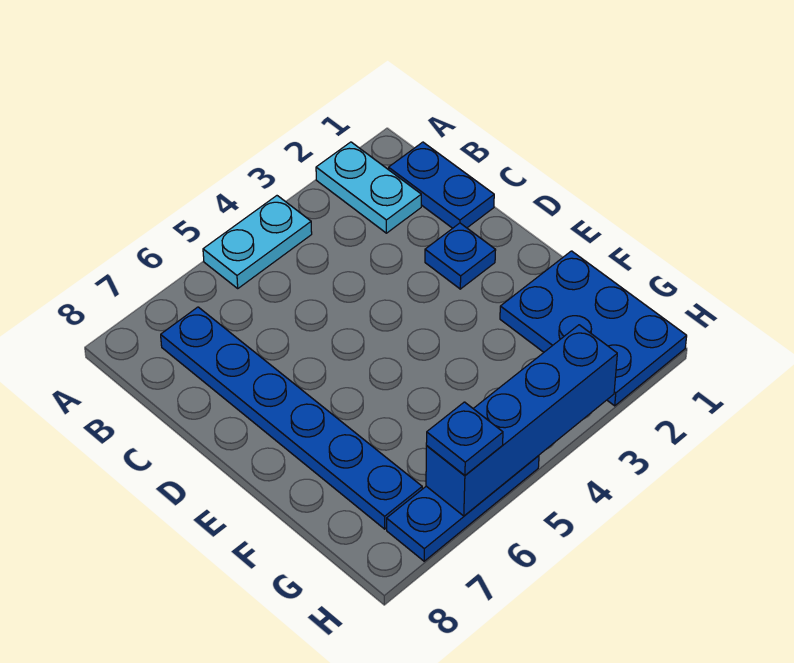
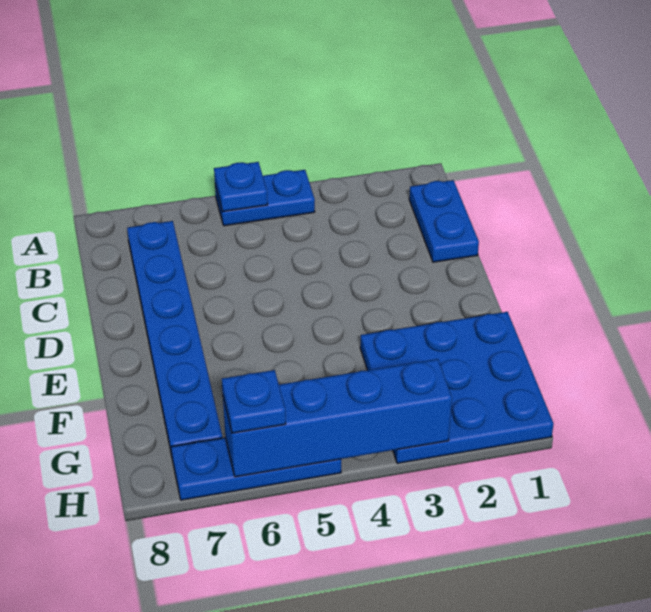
cyan plate A2:B2 level 1 -> none
cyan plate A4:A5 level 1 -> blue plate A4:A5 level 1
blue plate D2 level 1 -> blue plate A5 level 2
blue plate F1:H2 level 1 -> blue plate F1:H3 level 1

